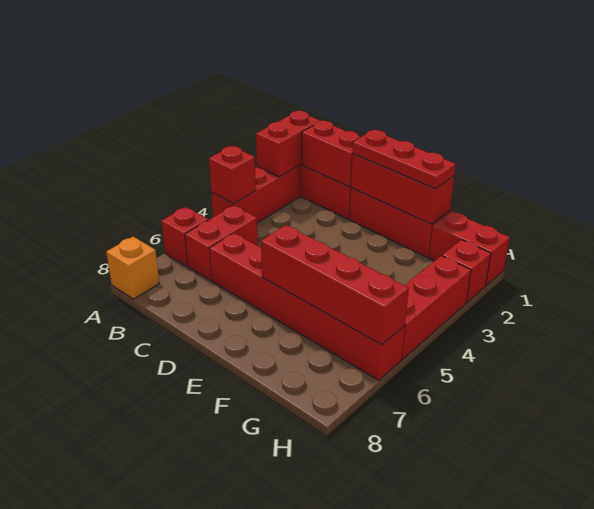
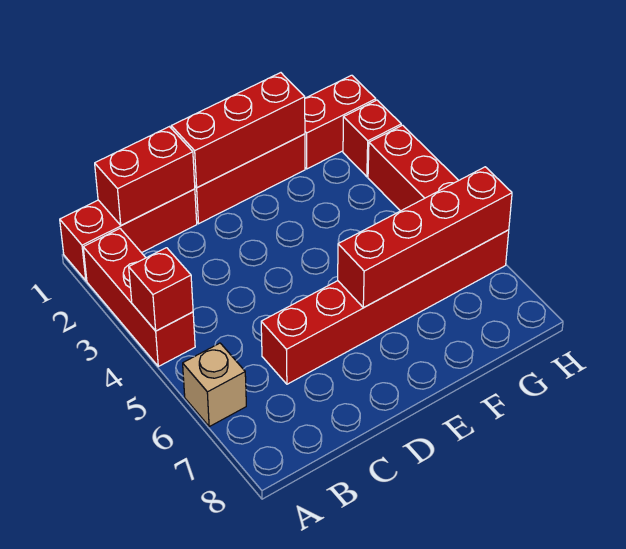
red brick A1:A2 level 2 -> none
red brick A6 level 1 -> tan brick A6 level 1
orange brick A8 level 1 -> none
red brick B5:B6 level 1 -> none
red plate D1:F1 level 3 -> none

